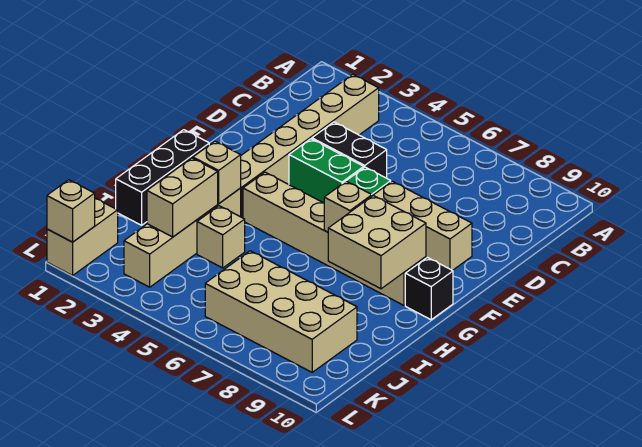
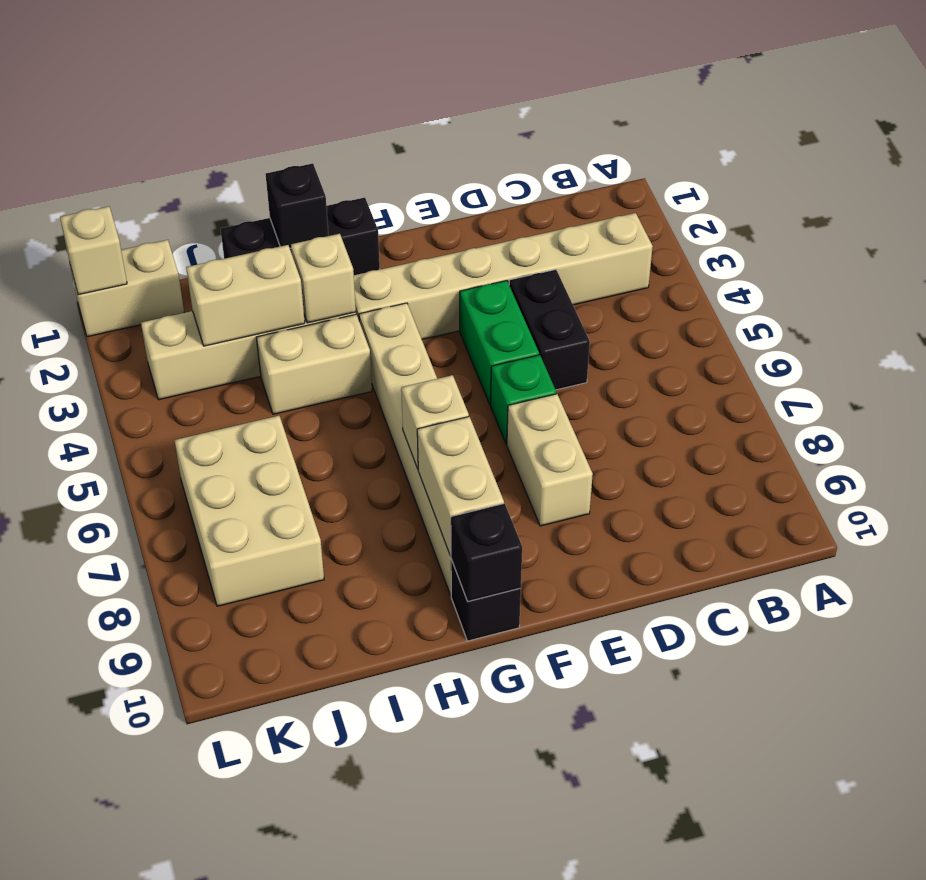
tan brick E7:E9 level 1 -> tan brick E7:E8 level 1
tan brick G8:H9 level 2 -> tan brick G8:G9 level 2
none -> black brick G10 level 2
none -> black brick H1 level 2
tan brick I4 level 1 -> tan brick H4:I4 level 1
tan brick J6:K9 level 1 -> tan brick J6:K8 level 1

